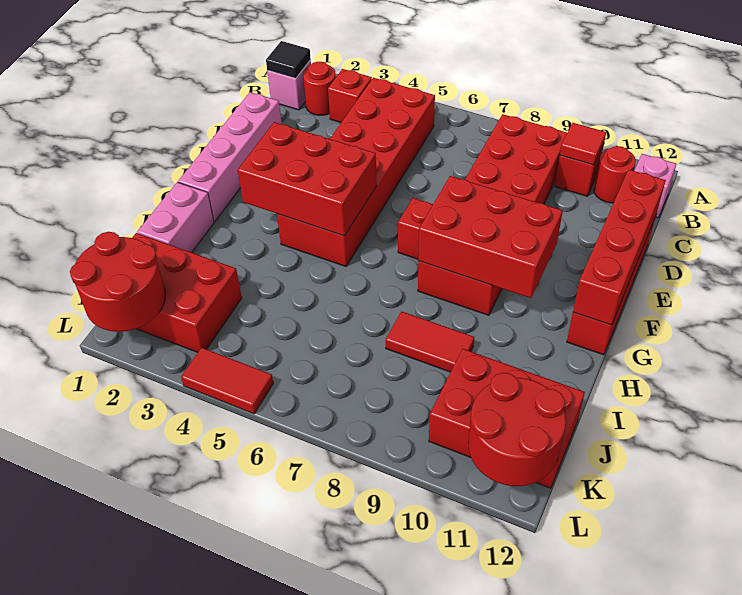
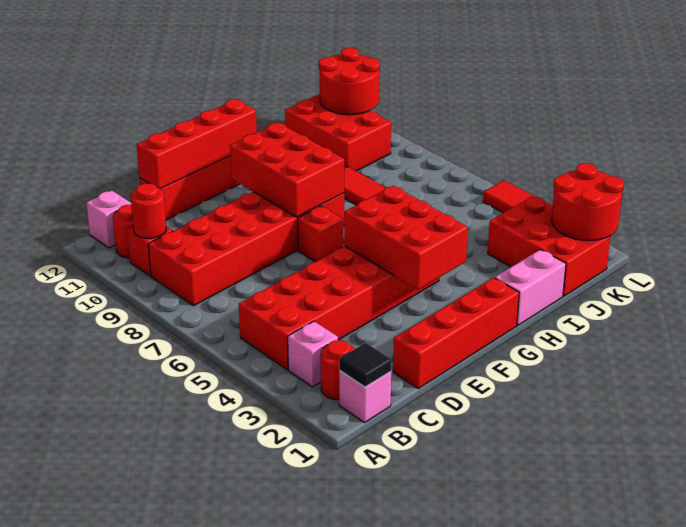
red brick B3 level 1 -> pink brick B3 level 1
red tile B10 level 2 -> red round brick B10 level 2
pink brick D1:G1 level 1 -> red brick D1:G1 level 1

